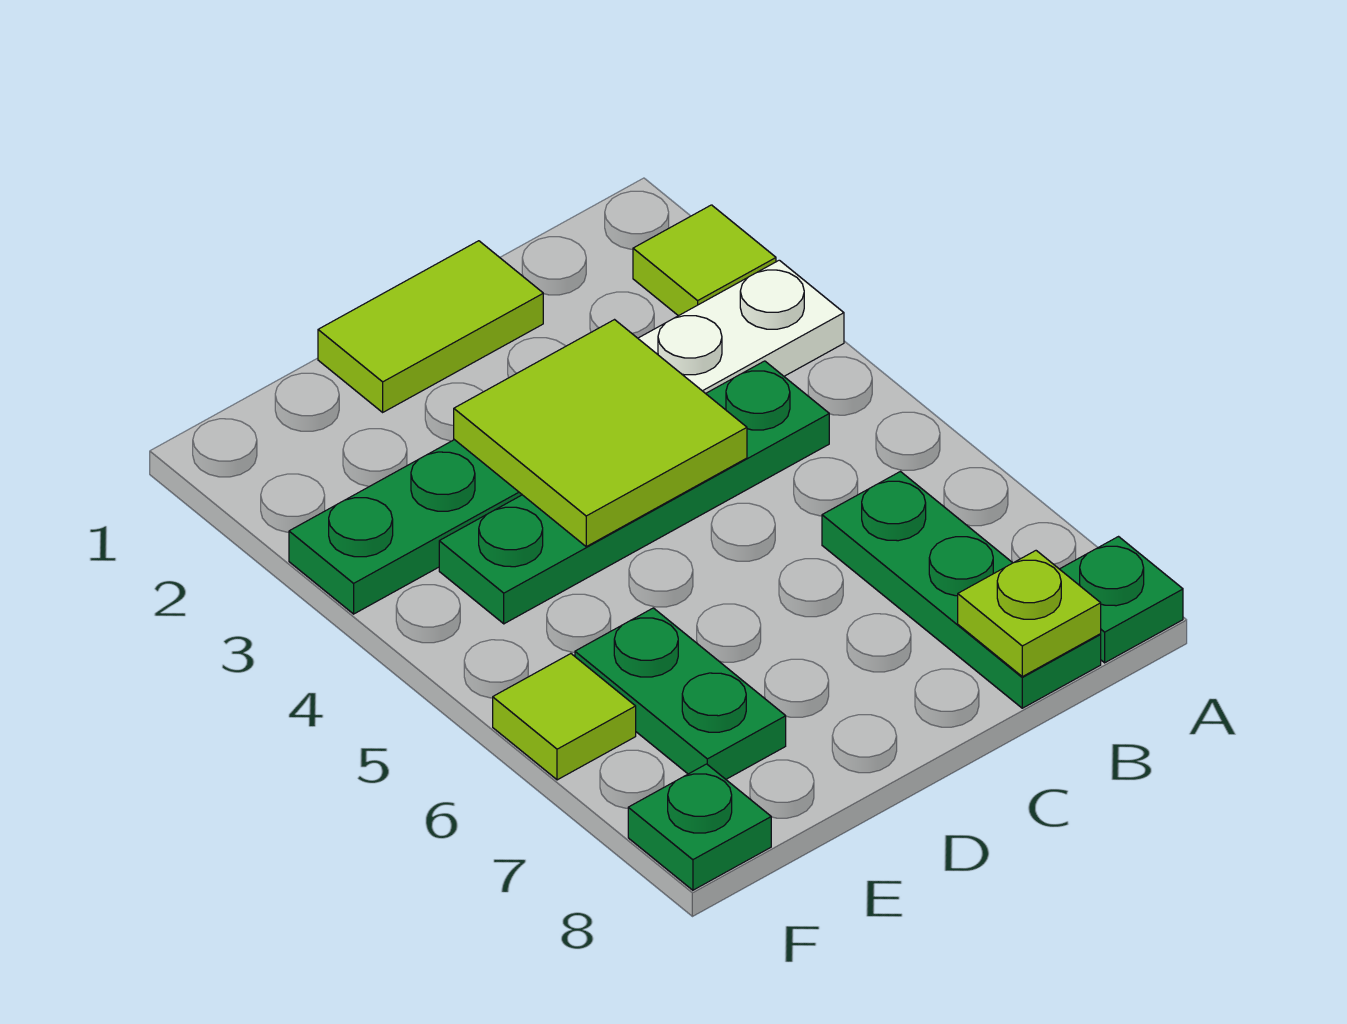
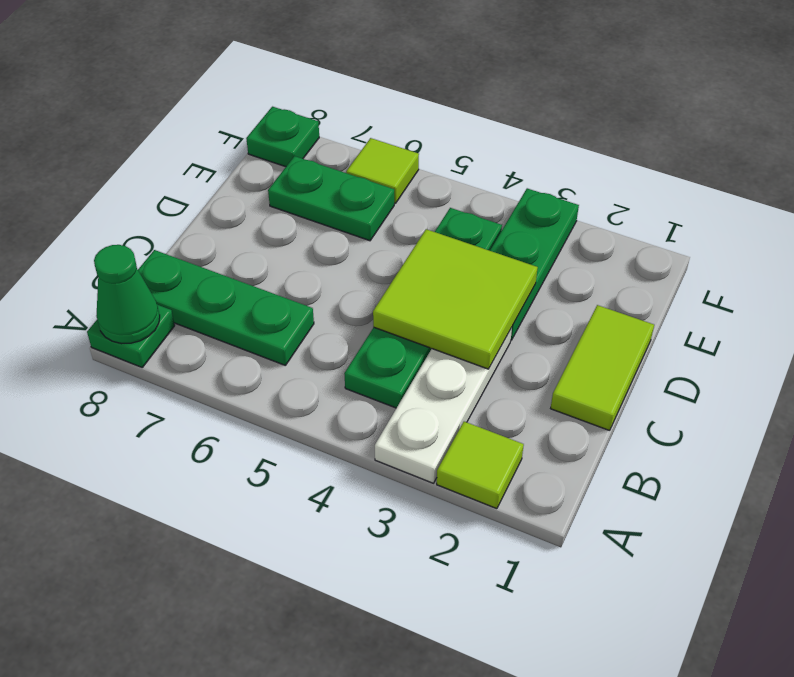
none -> green cone A8 level 2
lime plate B8 level 2 -> none

